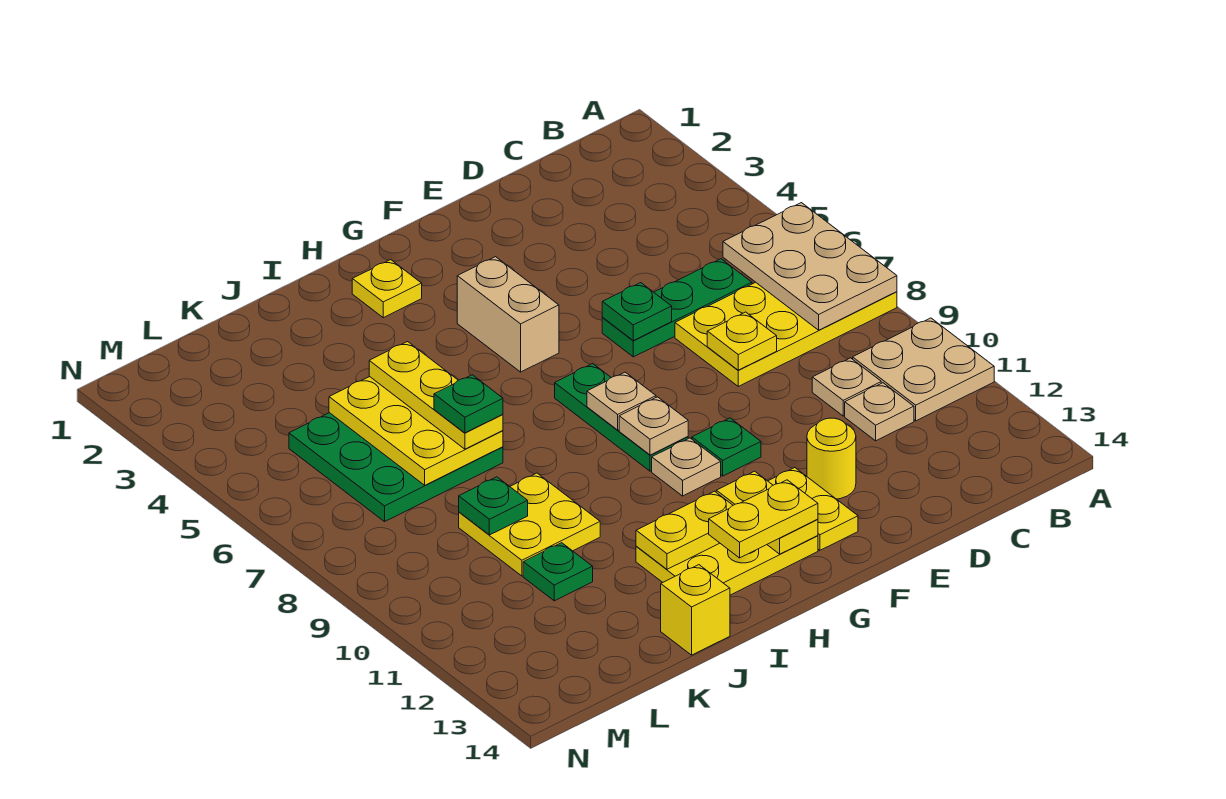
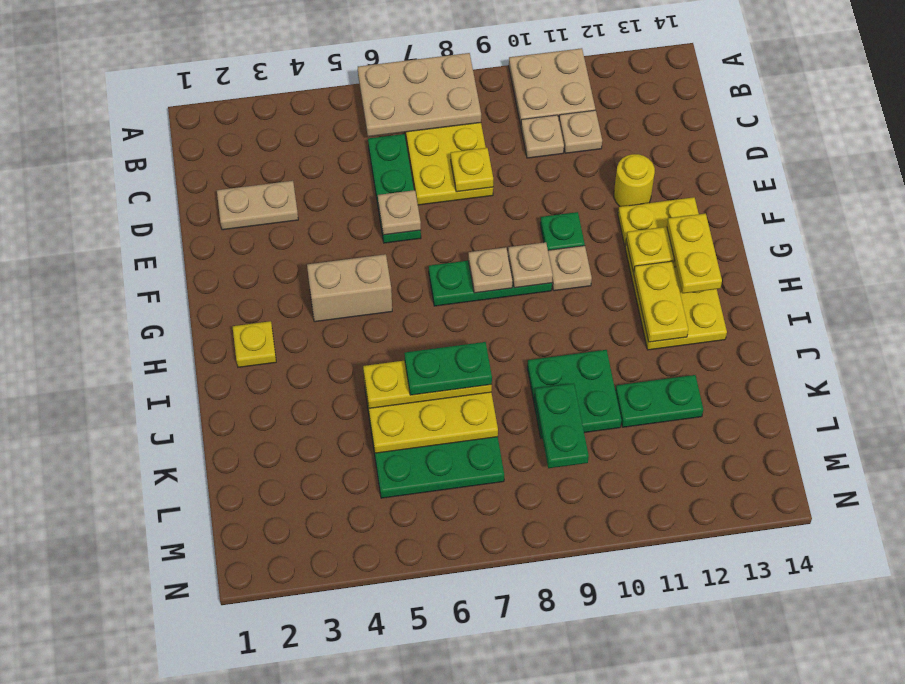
none -> tan plate D2:D3 level 1
green plate E6 level 2 -> tan plate E6 level 2
green plate J7 level 4 -> green plate J6:J7 level 4
yellow plate J9:K10 level 1 -> green plate J9:K10 level 1
yellow brick J14 level 1 -> none
green plate K9 level 2 -> green plate K9:L9 level 2
green plate K11 level 1 -> green plate K11:K12 level 1

